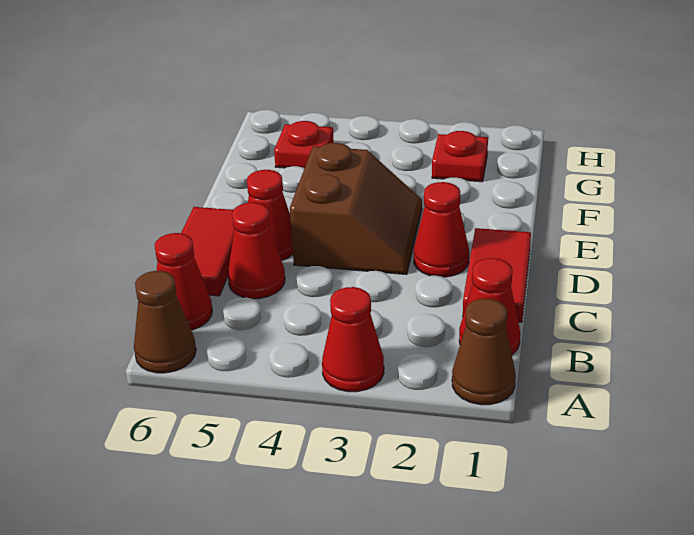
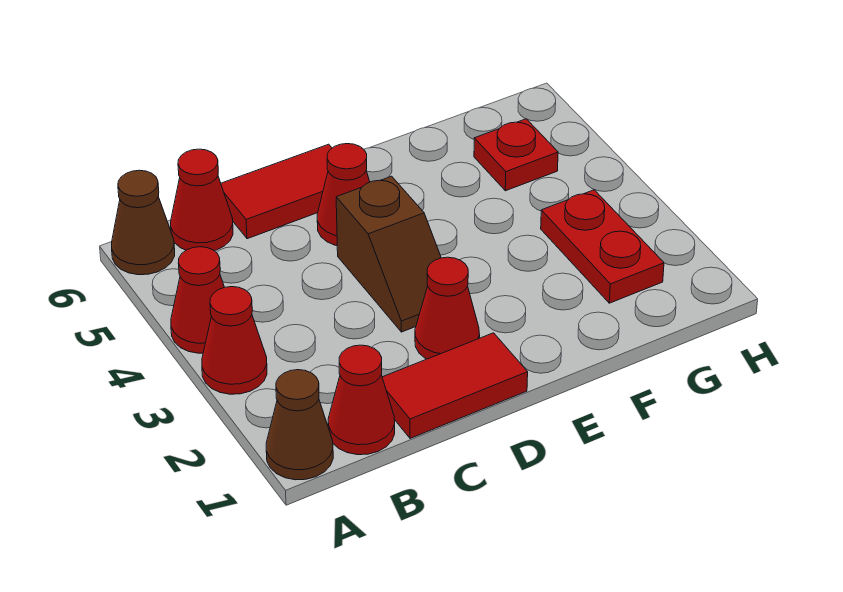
red cone C5 level 1 -> red cone A4 level 1
brown slope D3:E4 level 1 top 4 -> brown slope D3:D4 level 1 top 4
red plate G2 level 1 -> red plate G2:G3 level 1

